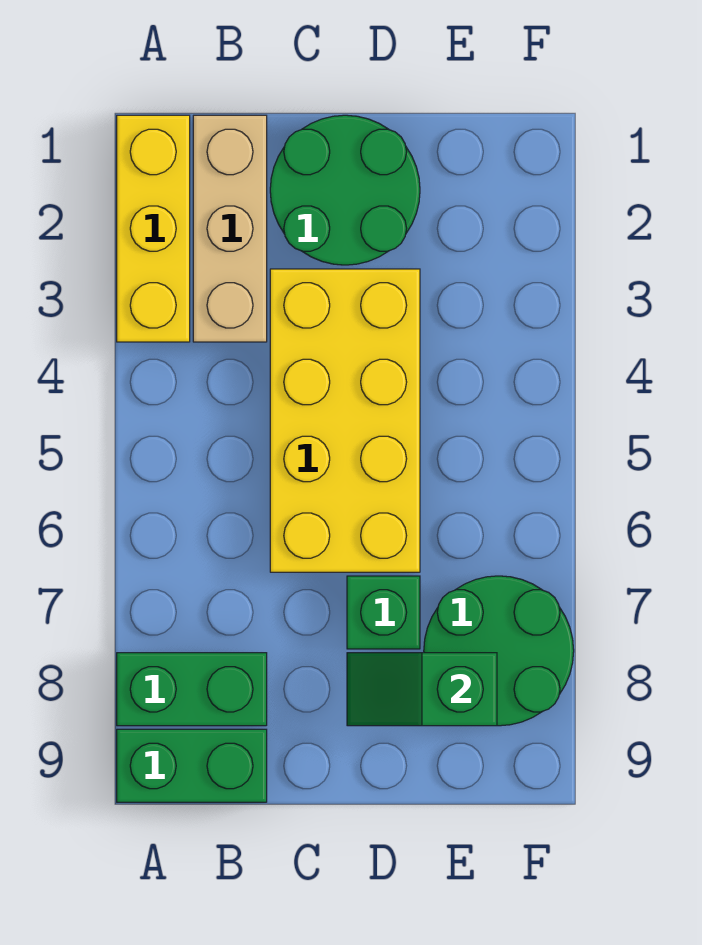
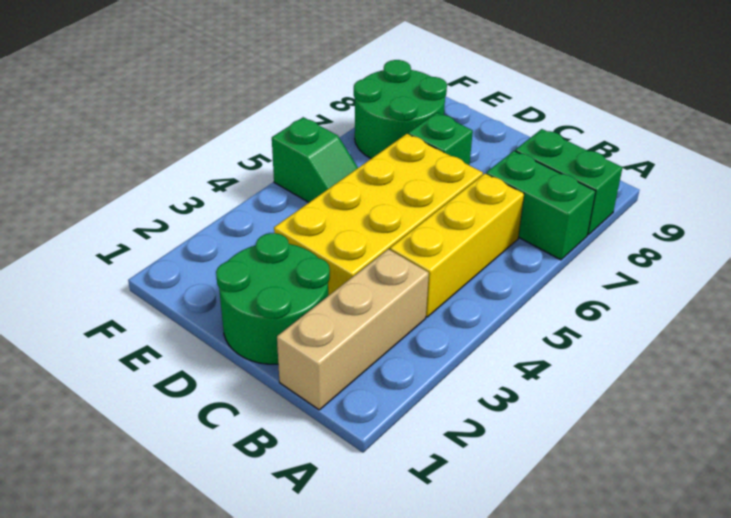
yellow brick A1:A3 level 1 -> yellow brick B4:B6 level 1
green brick A9:B9 level 1 -> green brick A7:B7 level 1
green slope D8:E8 level 2 top E -> green slope E5:F5 level 1 top F

